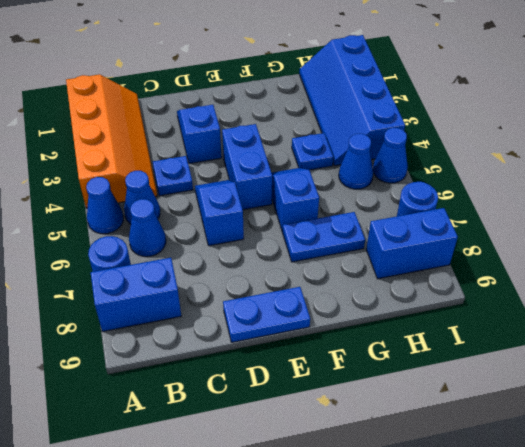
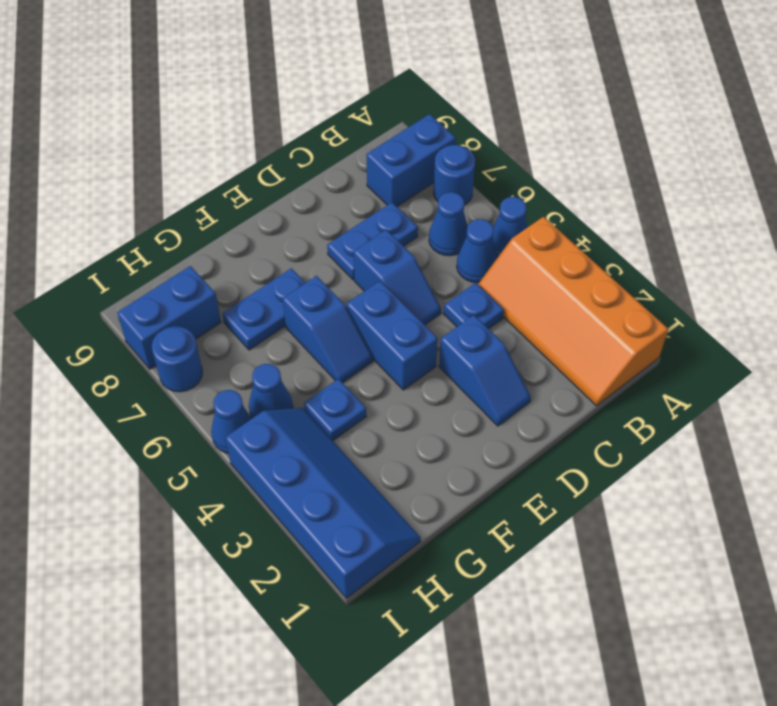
blue plate D9:E9 level 1 -> blue plate C7:D7 level 1

